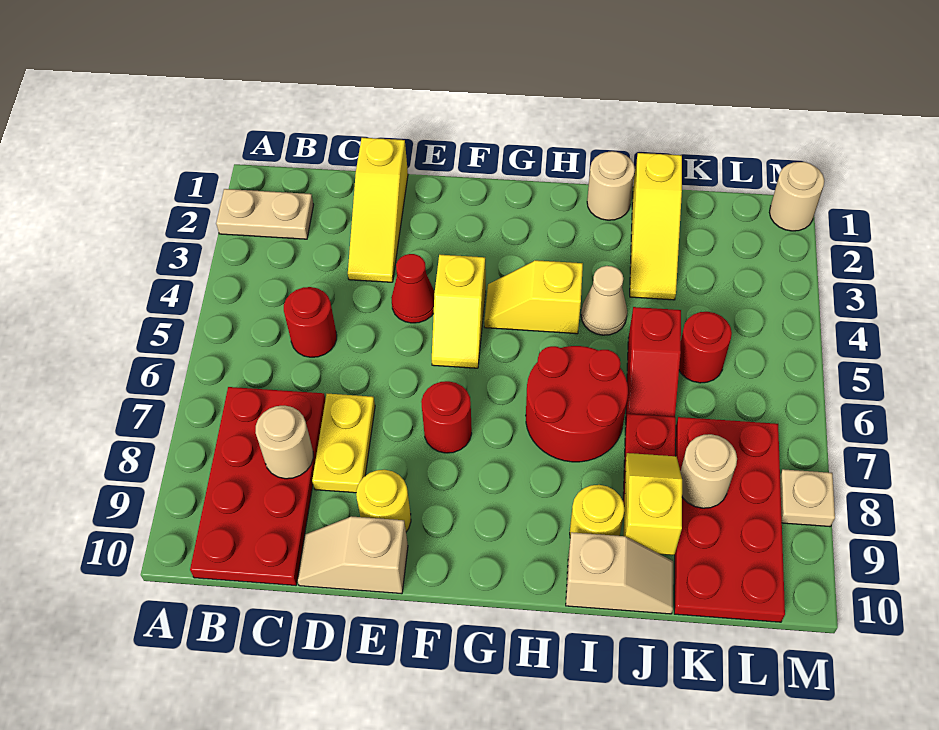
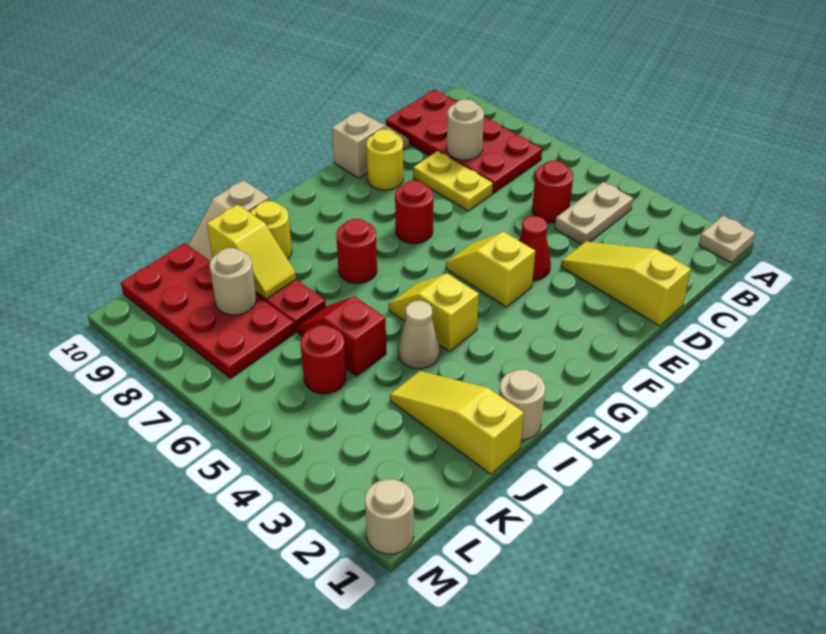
tan plate A2:B2 level 1 -> tan plate B4:C4 level 1
yellow slope G4:H4 level 1 top H -> yellow slope H4:H5 level 1 top 4
red round brick H6:I7 level 1 -> red round brick H7 level 1
tan plate M8 level 1 -> tan plate A1 level 1

